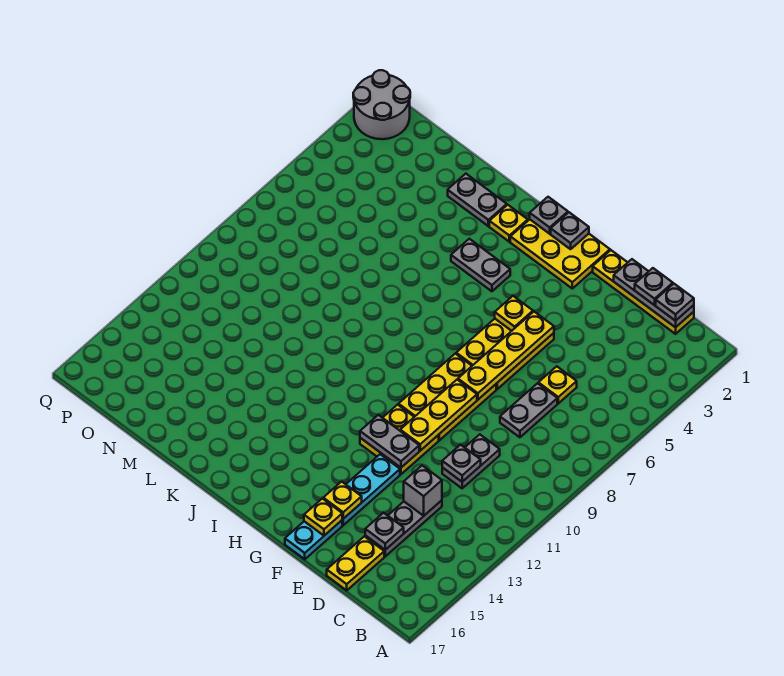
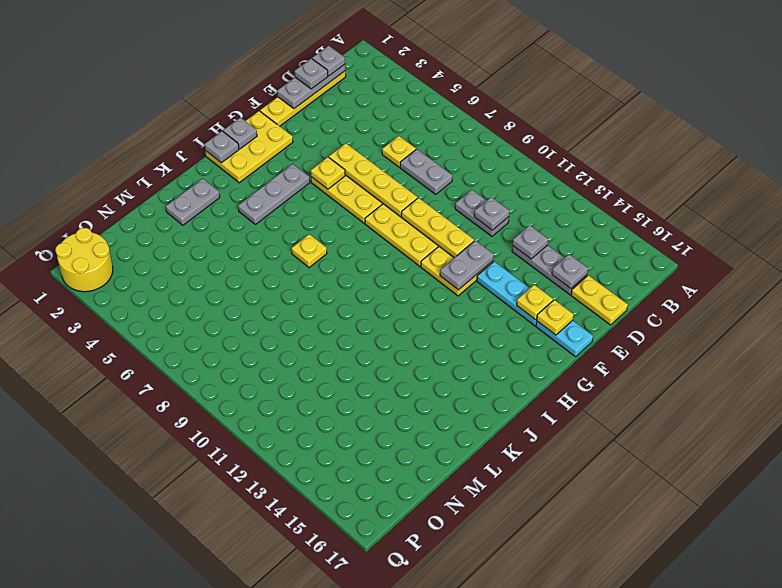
grey brick D13 level 2 -> grey plate D13 level 2
grey plate I4:J4 level 1 -> grey plate H4:J4 level 1
yellow plate J2 level 1 -> yellow plate J7 level 1
grey round brick P1:Q2 level 1 -> yellow round brick P1:Q2 level 1

